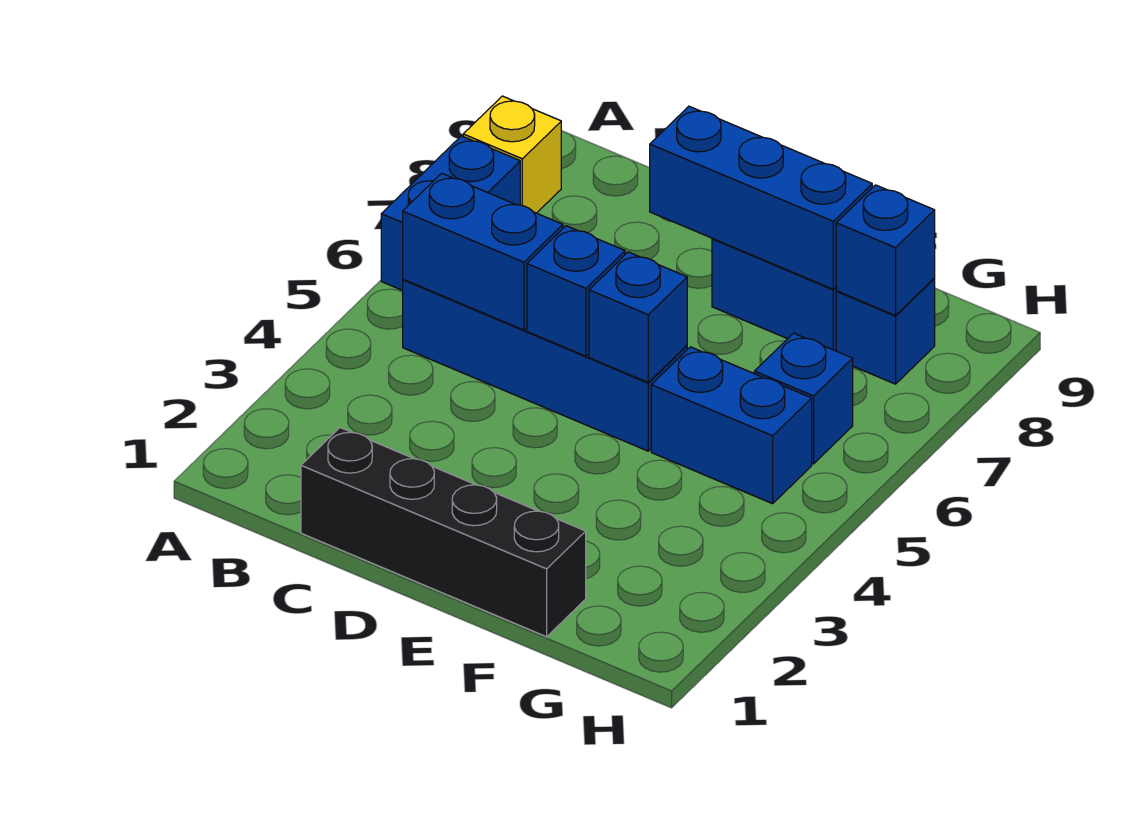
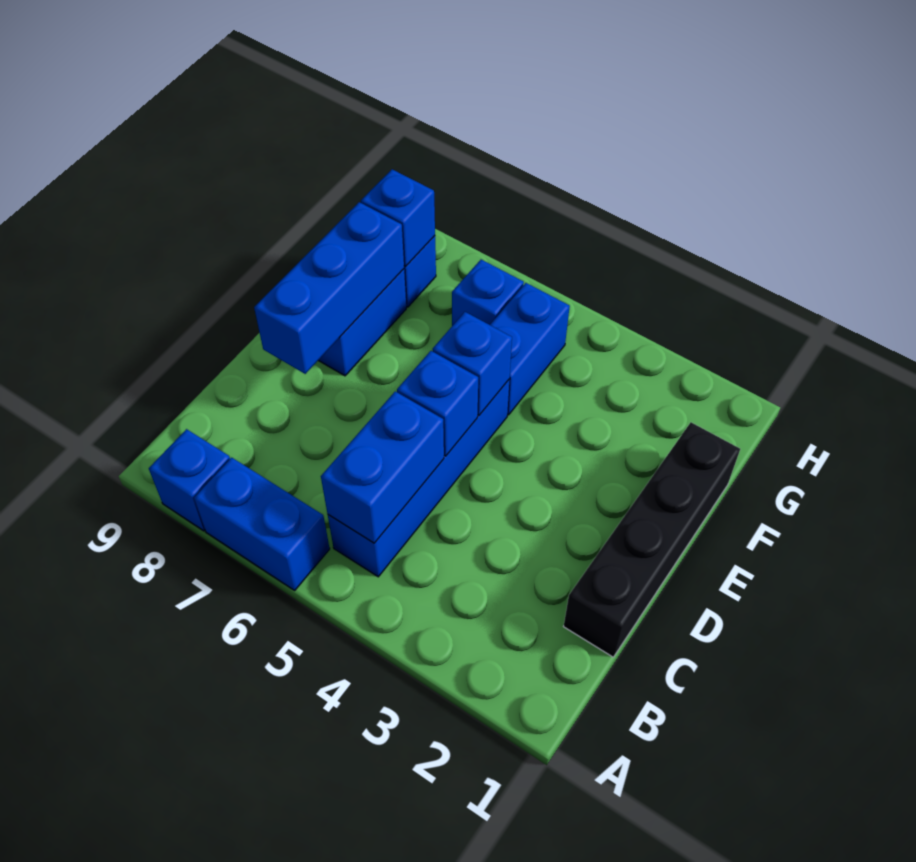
yellow brick A8 level 1 -> blue brick A8 level 1

